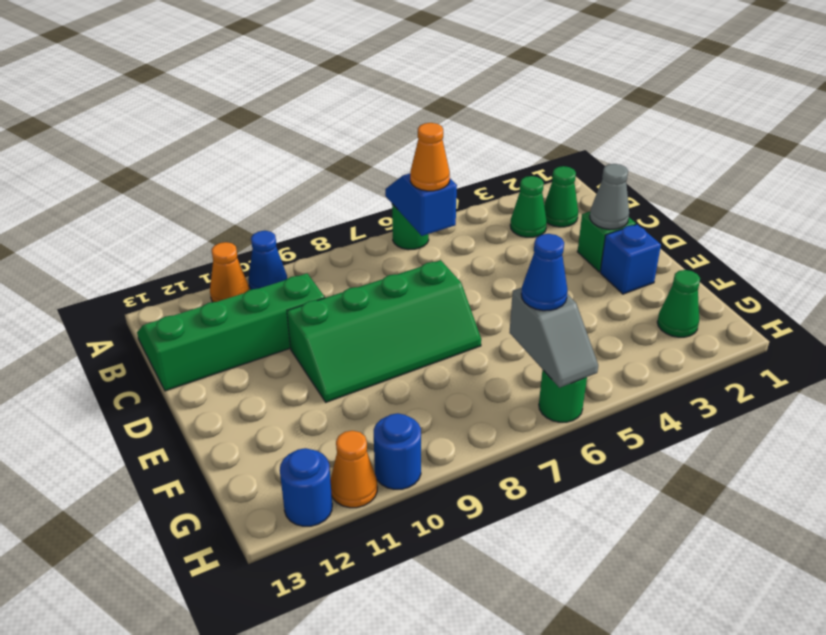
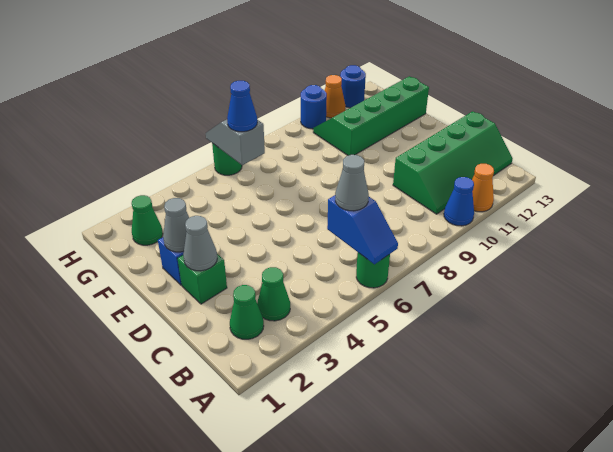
orange cone B6 level 3 -> grey cone B6 level 3
green slope D7:E10 level 1 top D -> green slope F10:G13 level 1 top F
none -> grey cone E2 level 2

